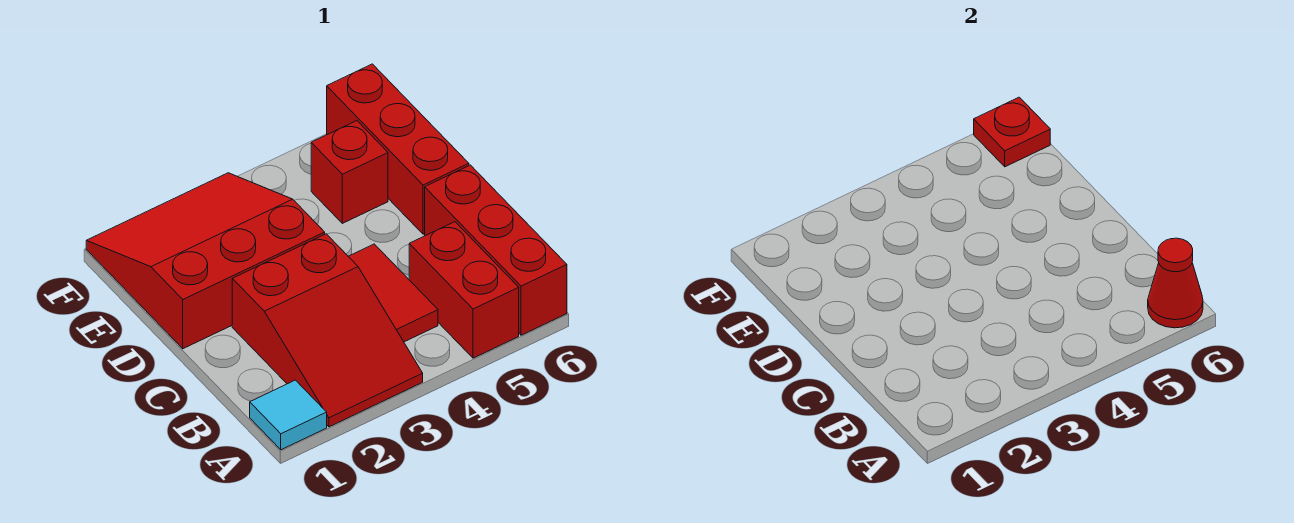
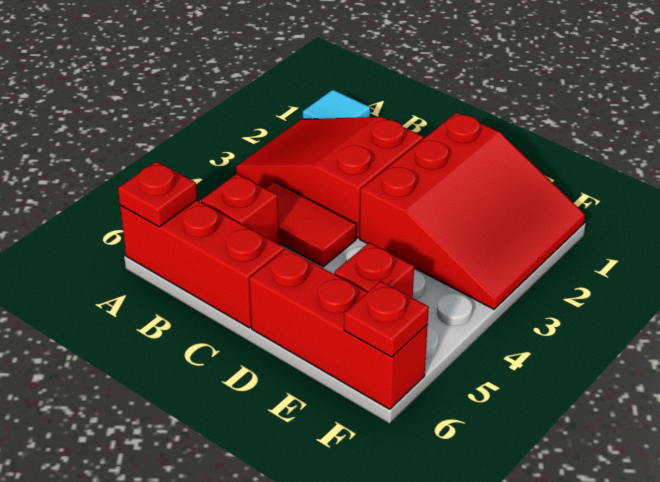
red brick A5:B5 level 1 -> red brick B5 level 1
red cone A6 level 2 -> red plate A6 level 2

